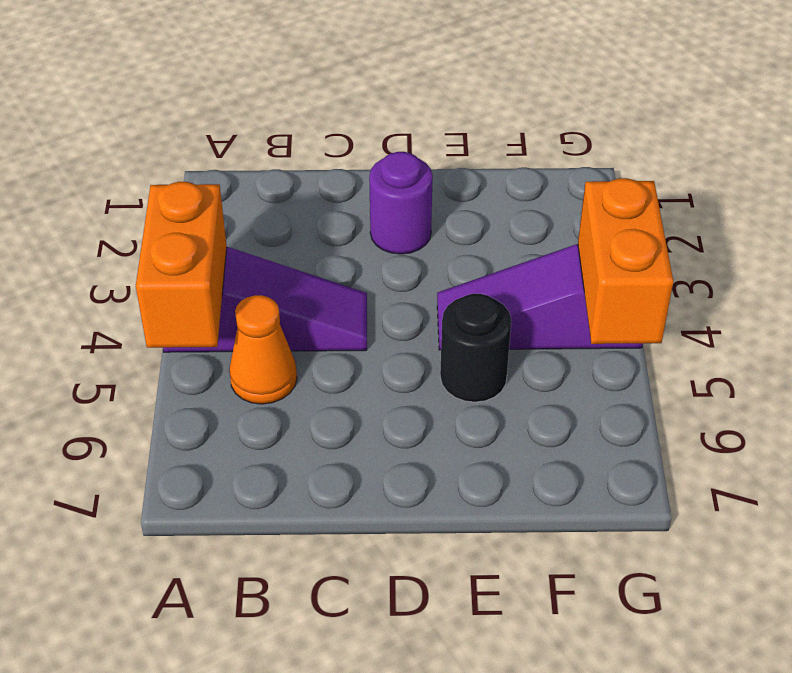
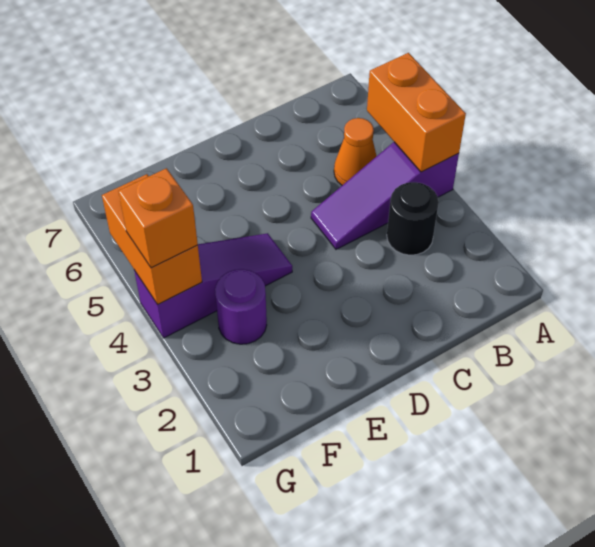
purple round brick D2 level 1 -> purple round brick F3 level 1
black round brick E5 level 1 -> black round brick B3 level 1
none -> orange brick G4 level 3

